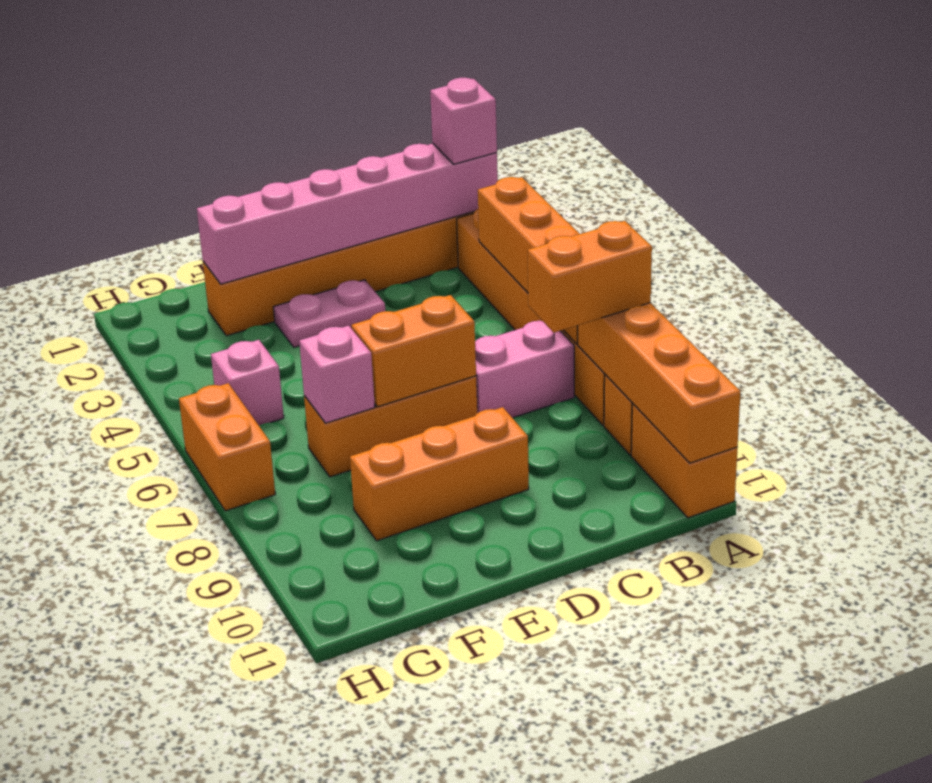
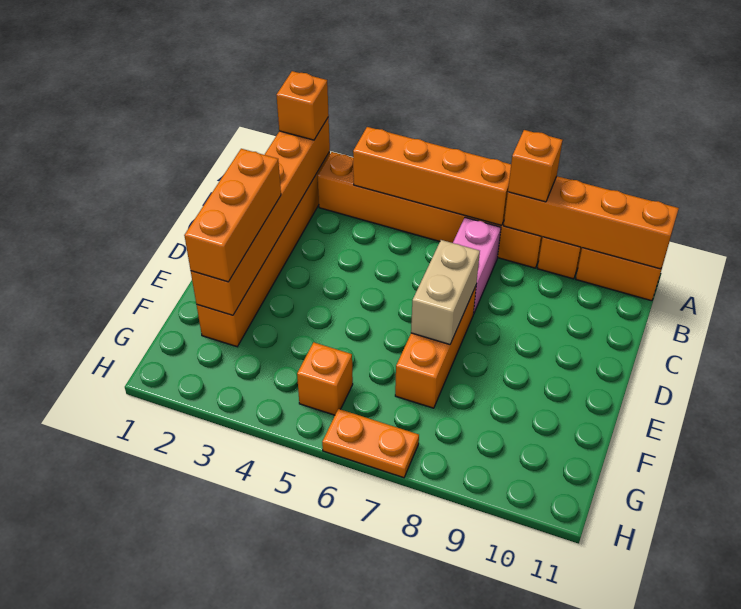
pink brick A2:F2 level 2 -> orange brick A2:F2 level 2
pink brick A2 level 3 -> orange brick A2 level 3
orange brick A8:B8 level 3 -> orange brick A8 level 3
pink plate D3:E3 level 1 -> none
orange brick D7:E7 level 2 -> tan brick D7:E7 level 2
orange brick D9:F9 level 1 -> orange brick D2:F2 level 3
pink brick F7 level 2 -> none
pink brick G5 level 1 -> orange brick G5 level 1
orange brick H6:H7 level 1 -> orange plate H6:H7 level 1

